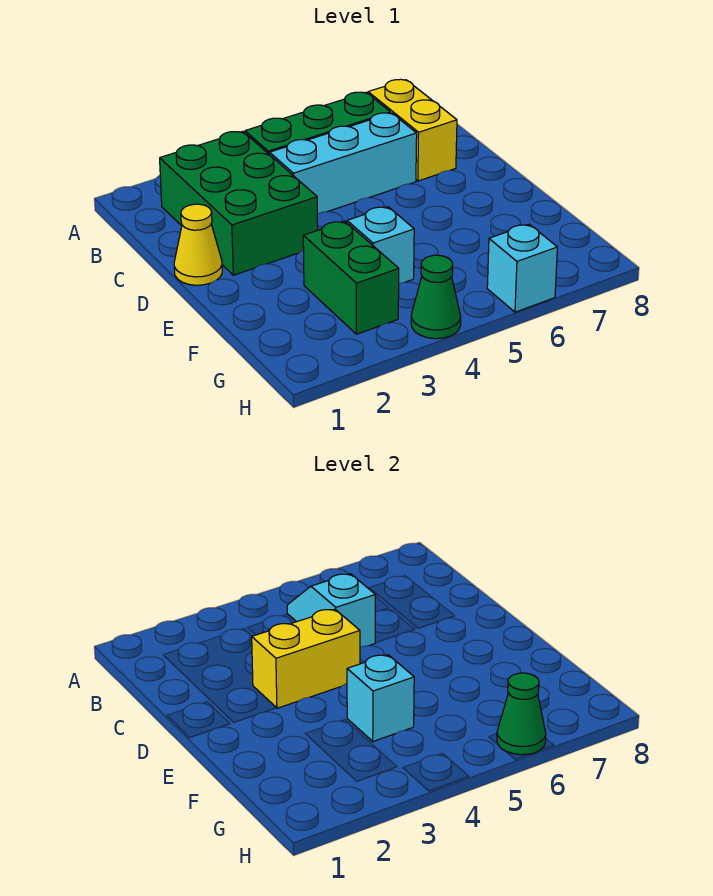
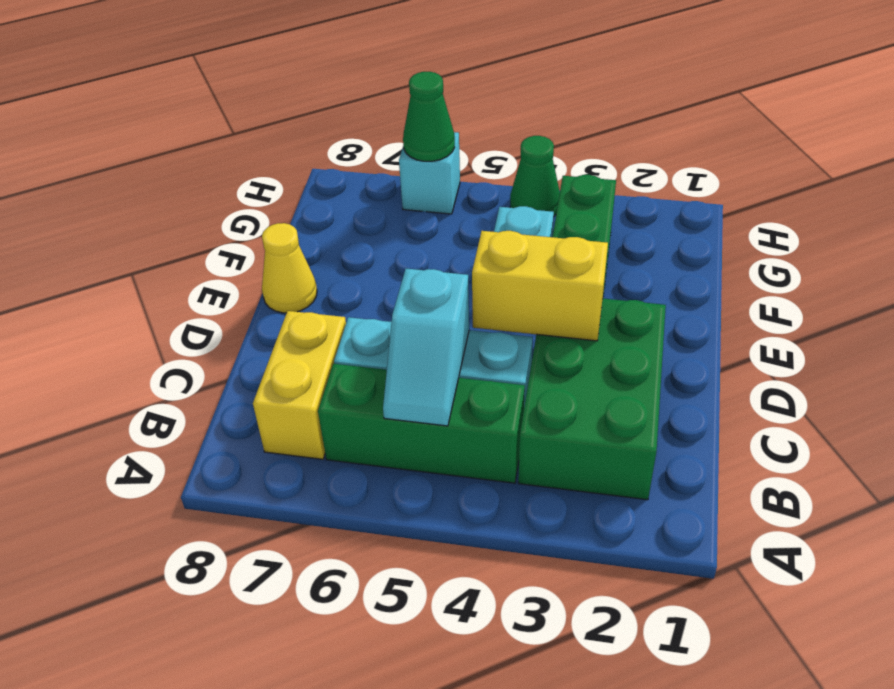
yellow cone D1 level 1 -> yellow cone E8 level 1
cyan brick F4 level 2 -> none

